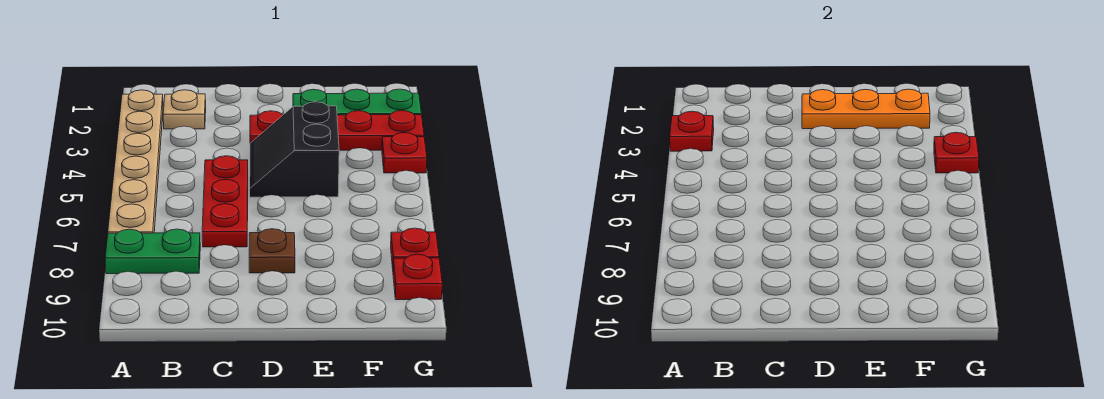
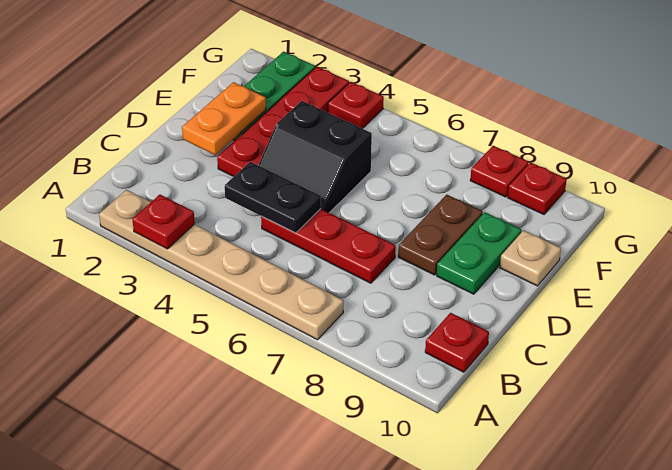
green plate A8:B8 level 1 -> green plate D9:E9 level 1
tan plate B2 level 1 -> tan plate E10 level 1
none -> black plate C4:C5 level 2
orange plate D2:F2 level 2 -> orange plate D2:E2 level 2
brown plate D8 level 1 -> brown plate D8:E8 level 1
red plate G4 level 2 -> red plate B10 level 1

